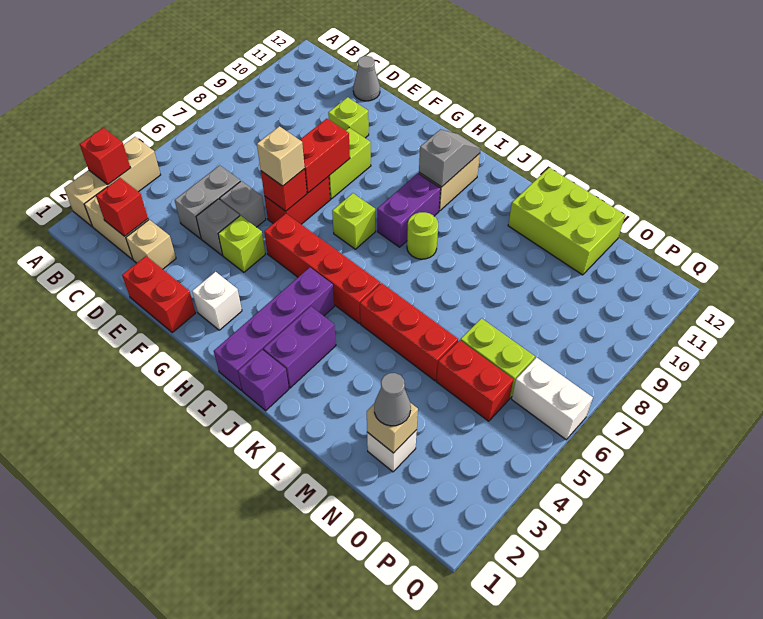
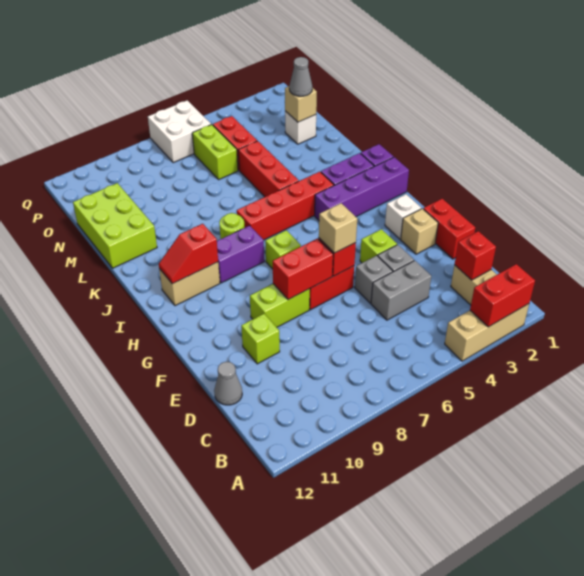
red brick A3 level 2 -> red brick A2:A3 level 2
tan brick D2 level 1 -> tan brick F2 level 1
red brick G5:J5 level 1 -> red brick J4:J7 level 1
grey slope I10:I11 level 2 top 10 -> red slope I10:I11 level 2 top 10
white brick P6:Q6 level 1 -> white brick P6:Q7 level 1

